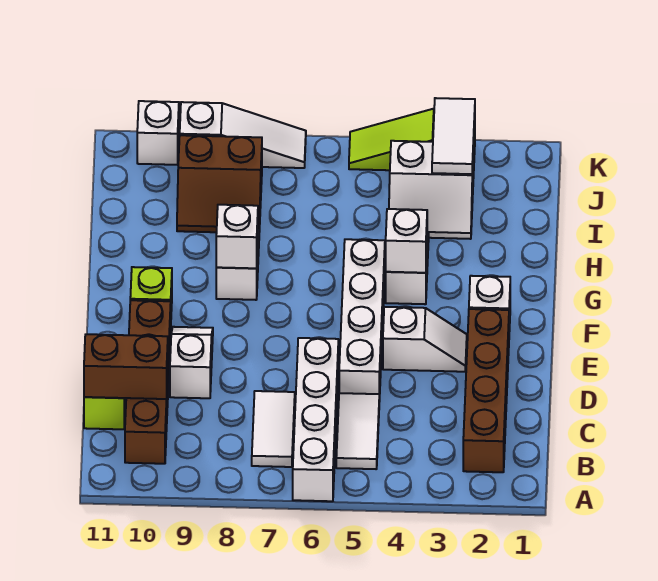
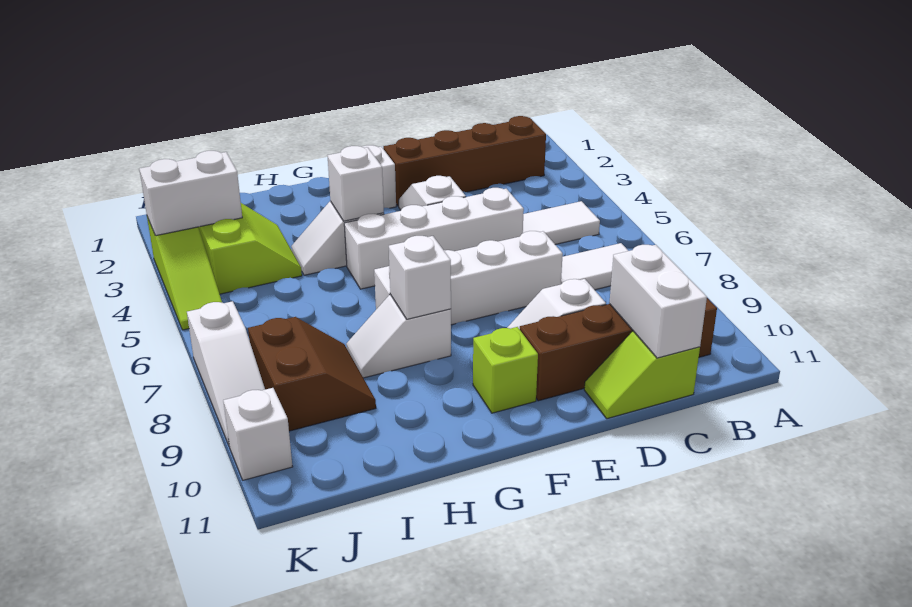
white brick A6:D6 level 1 -> white brick D7:G7 level 1
brown brick C10:C11 level 2 -> white brick C10:C11 level 2
white slope I3:J4 level 1 top J -> lime slope I3:J4 level 1 top J
white tile J3:K3 level 2 -> white brick J3:K3 level 2
white slope K7:K9 level 1 top 9 -> white slope K7:K9 level 1 top 7

